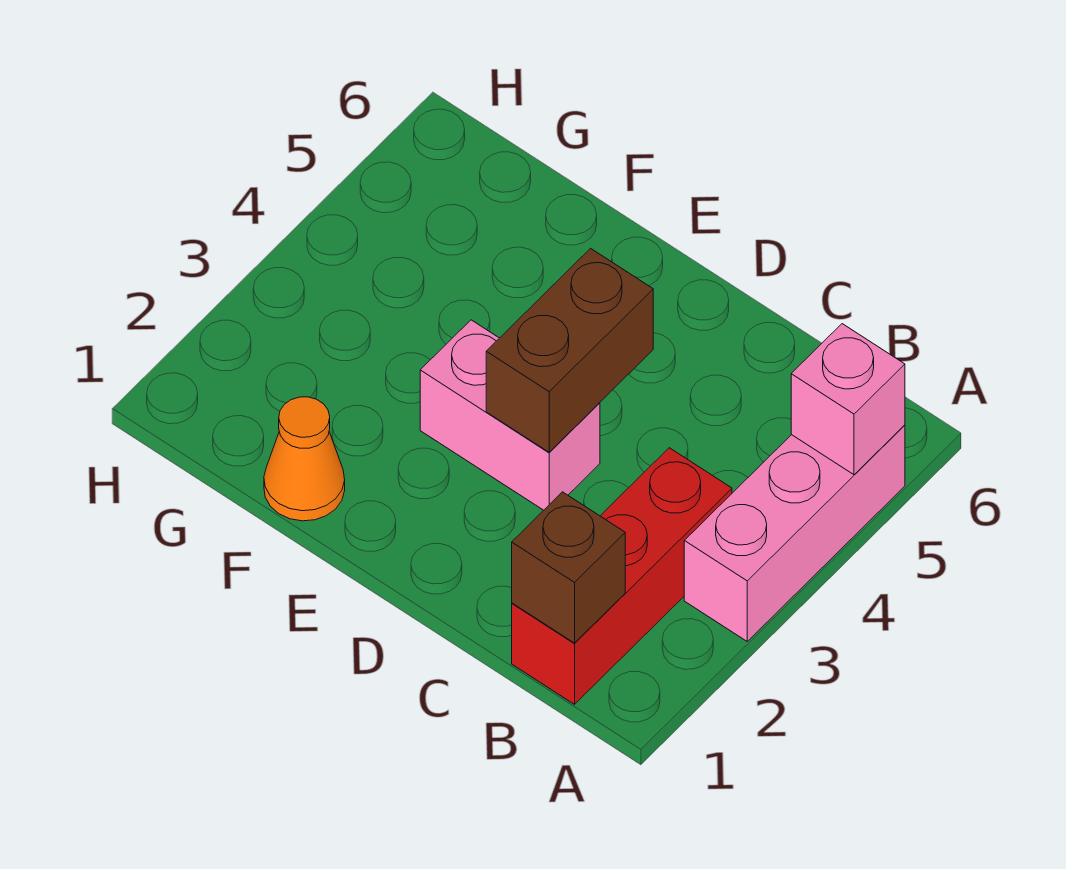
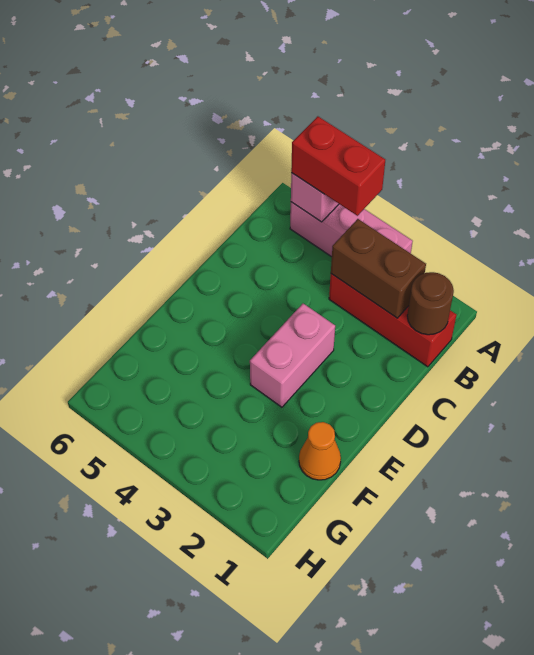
none -> red brick A4:A5 level 3
brown brick B1 level 2 -> brown round brick B1 level 2
brown brick D3:D4 level 2 -> brown brick B2:B3 level 2

